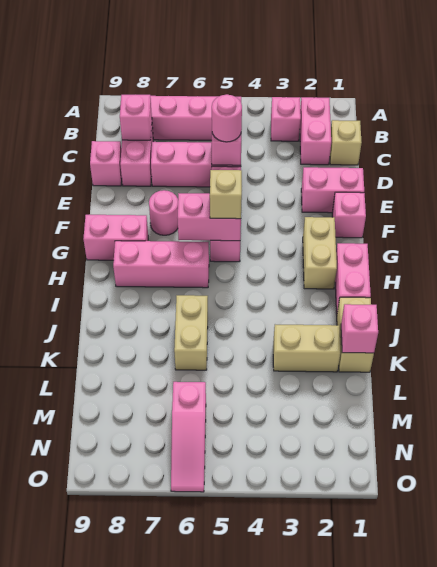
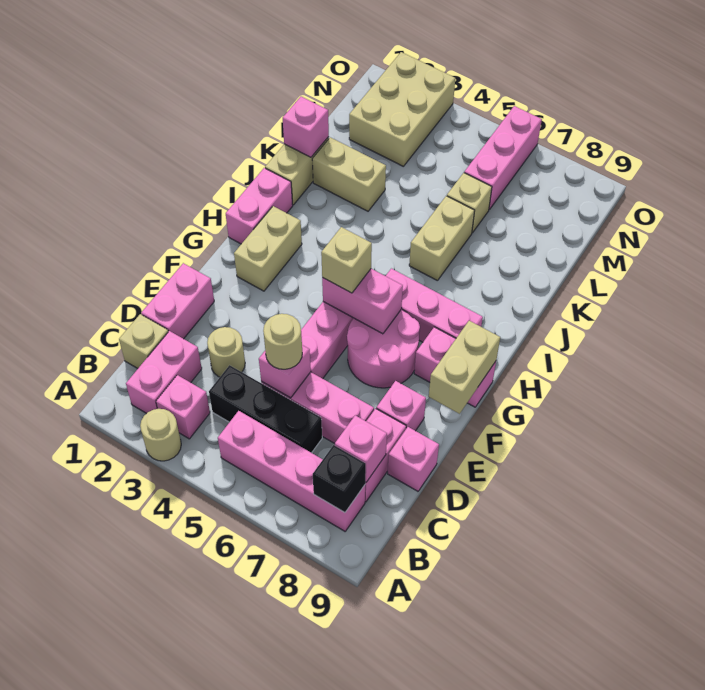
none -> tan round brick A3 level 1
none -> black brick B8 level 2
none -> black brick C4:C6 level 1
none -> tan round brick D3 level 1
pink round brick D5 level 3 -> tan round brick D5 level 3
pink brick E1:E2 level 1 -> pink brick D1:E1 level 1
pink brick F1 level 1 -> pink brick E8 level 1
pink round brick F7 level 1 -> pink round brick F6:G7 level 1
none -> tan brick F9:G9 level 2
none -> tan brick L6 level 1
none -> tan brick M2:O3 level 1
pink slope M6:O6 level 1 top M -> pink brick M6:O6 level 1

